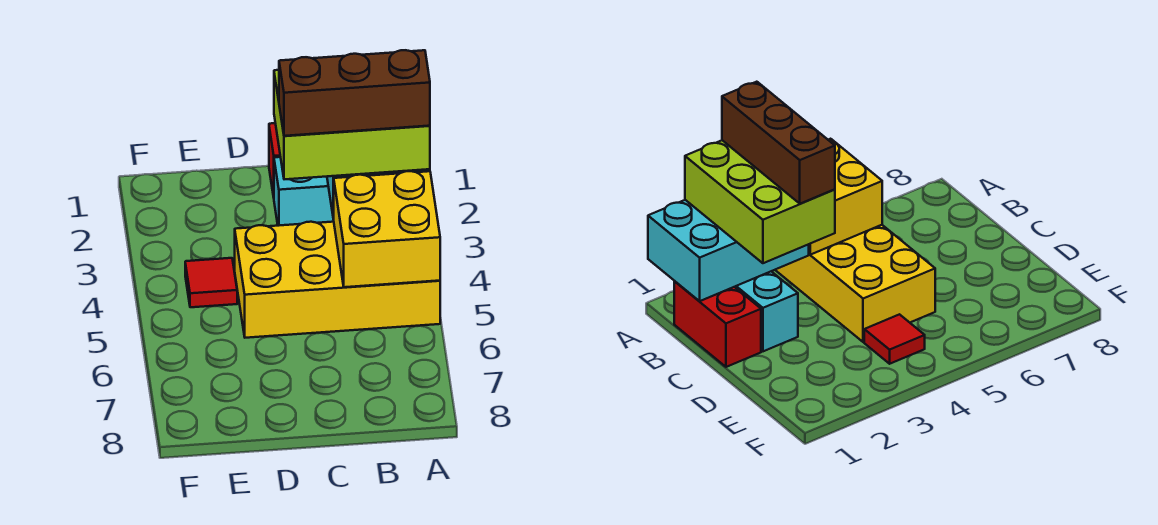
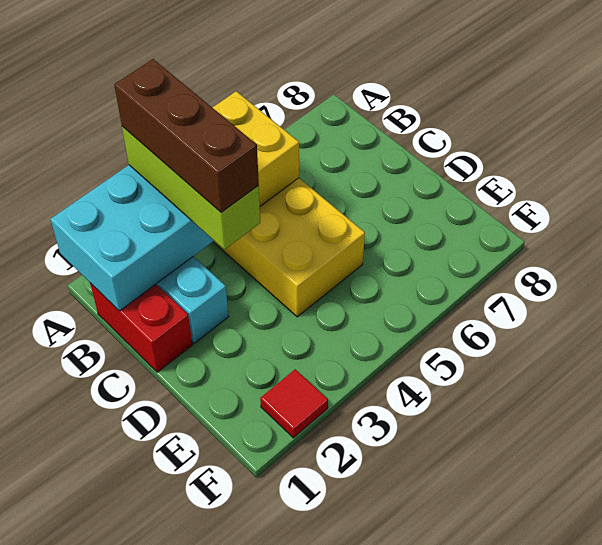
lime brick A2:C3 level 3 -> lime brick A3:C3 level 3
red tile E4 level 1 -> red tile F2 level 1

